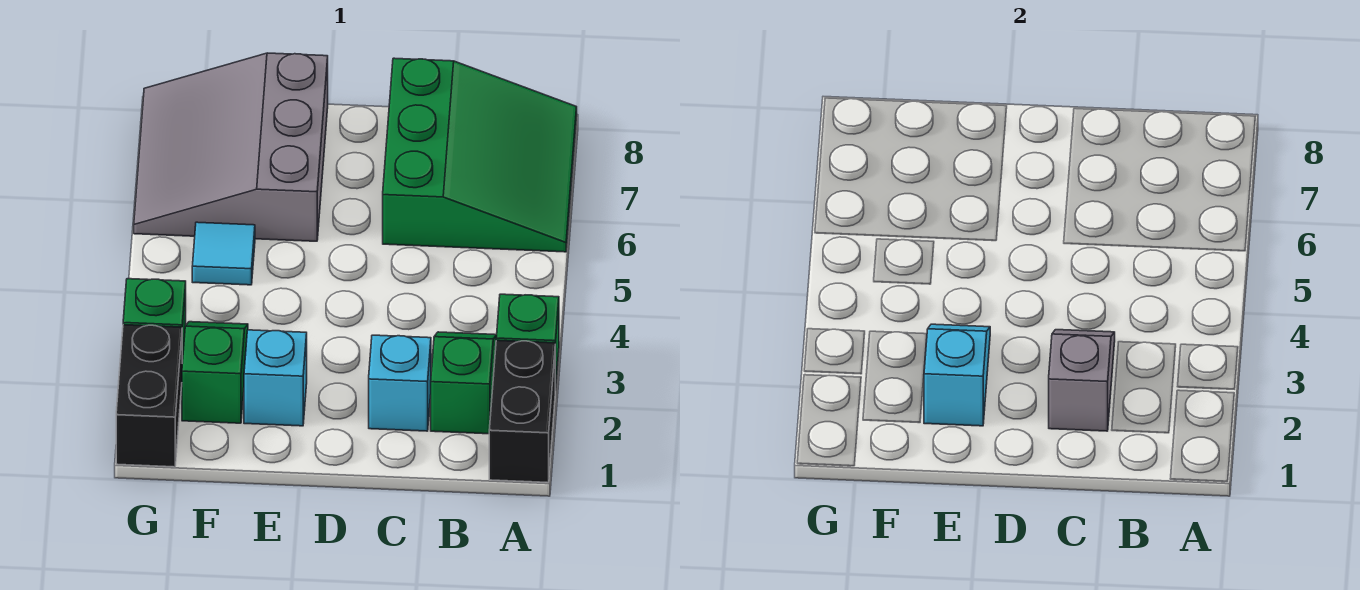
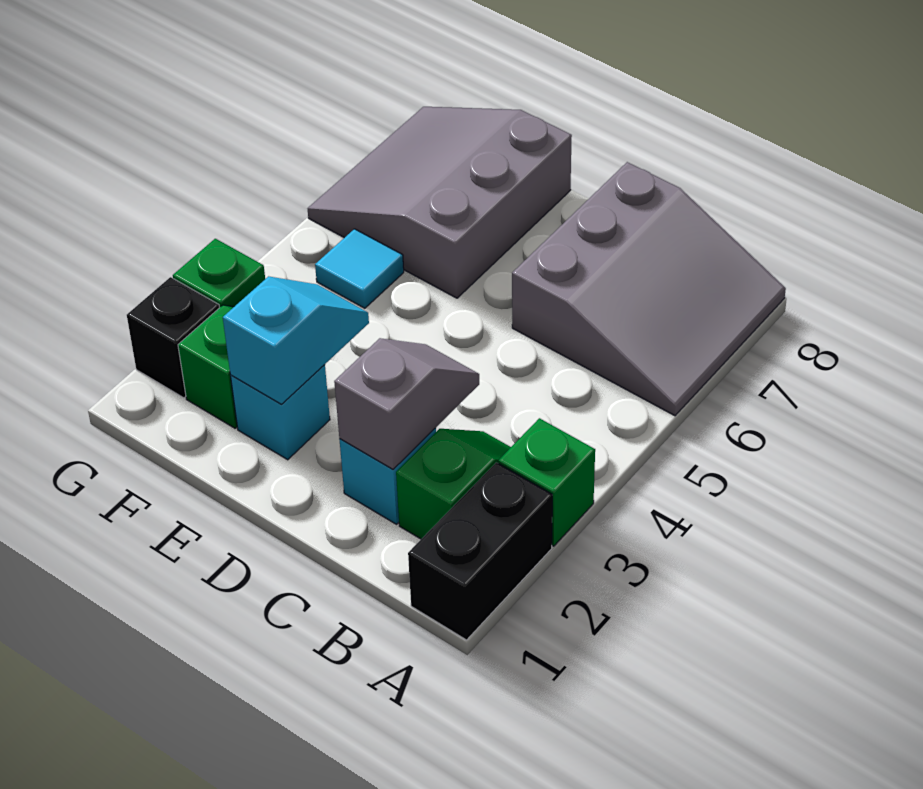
green slope A6:C8 level 1 top C -> grey slope A6:C8 level 1 top C
black brick G1:G2 level 1 -> black brick G2 level 1

